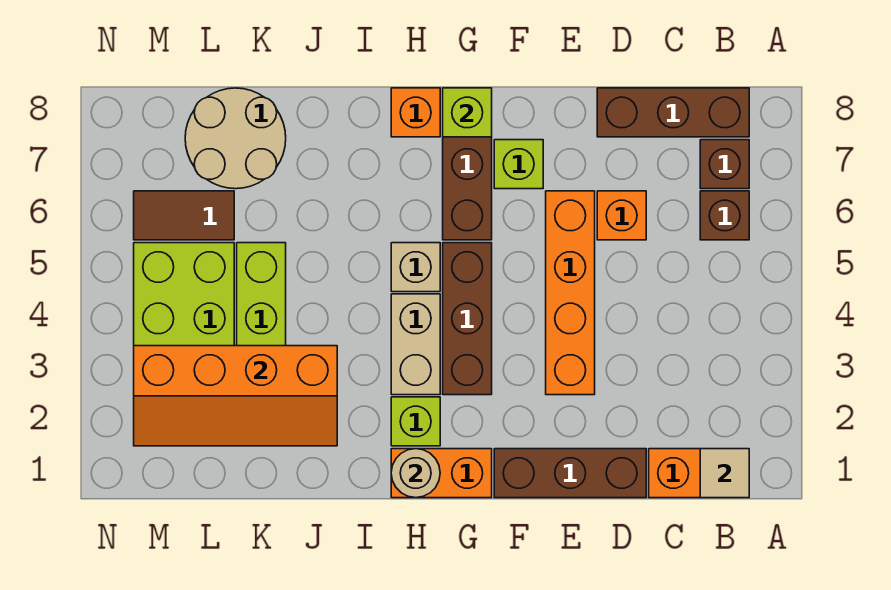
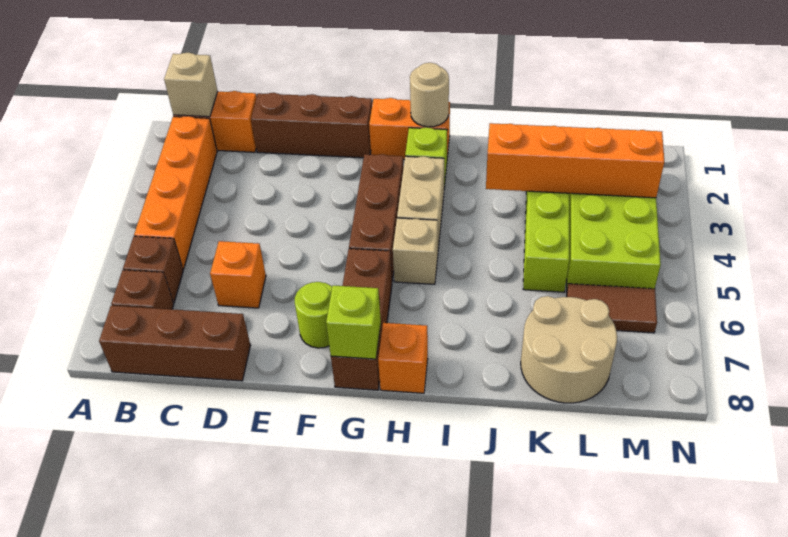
tan tile B1 level 2 -> tan brick B1 level 2
orange brick E3:E6 level 1 -> orange brick B2:B5 level 1
lime brick F7 level 1 -> lime round brick F7 level 1

